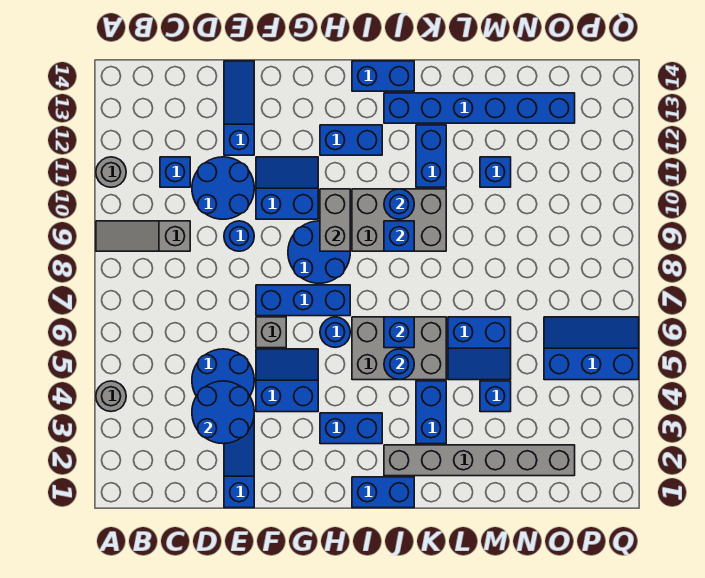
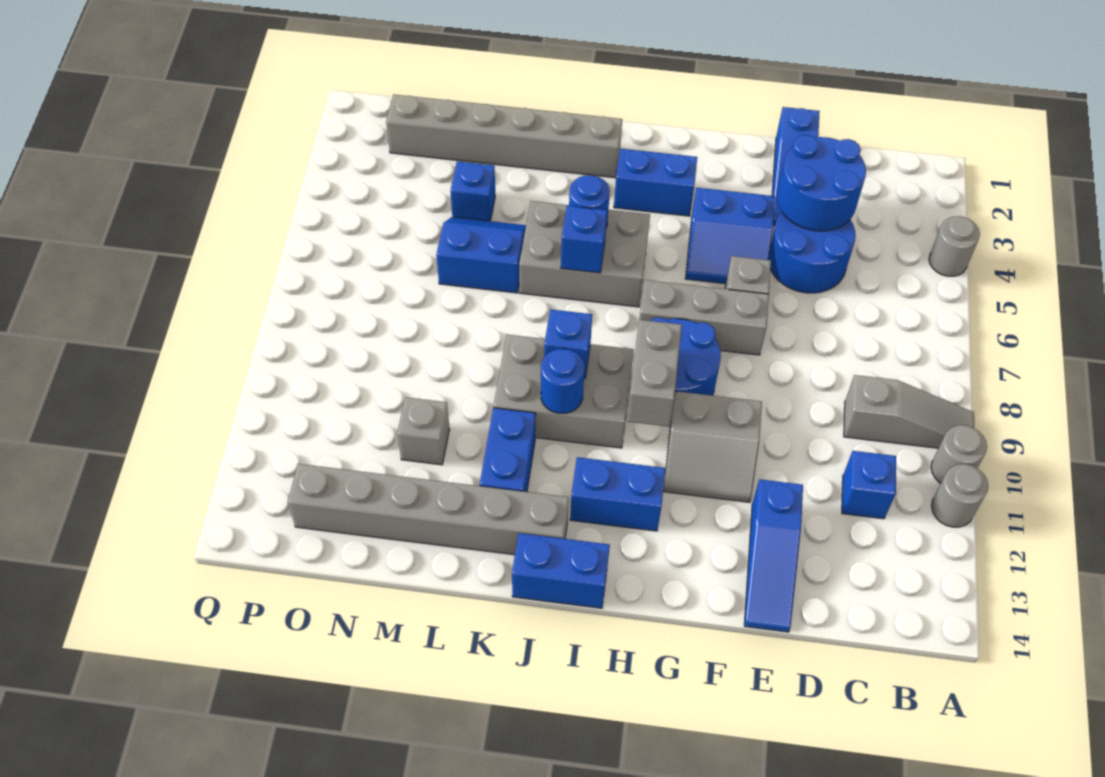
none -> grey round brick A10 level 1
blue round brick D10:E11 level 1 -> none
blue round brick E9 level 1 -> none
blue brick F7:H7 level 1 -> grey brick F7:H7 level 1
blue slope F10:G11 level 1 top 10 -> grey slope F10:G11 level 1 top 10
blue round brick H6 level 1 -> none
blue brick I1:J1 level 1 -> none
blue brick J13:O13 level 1 -> grey brick J13:O13 level 1
blue brick K3:K4 level 1 -> none
blue brick M11 level 1 -> grey brick M11 level 1
blue slope O5:Q6 level 1 top 5 -> none

